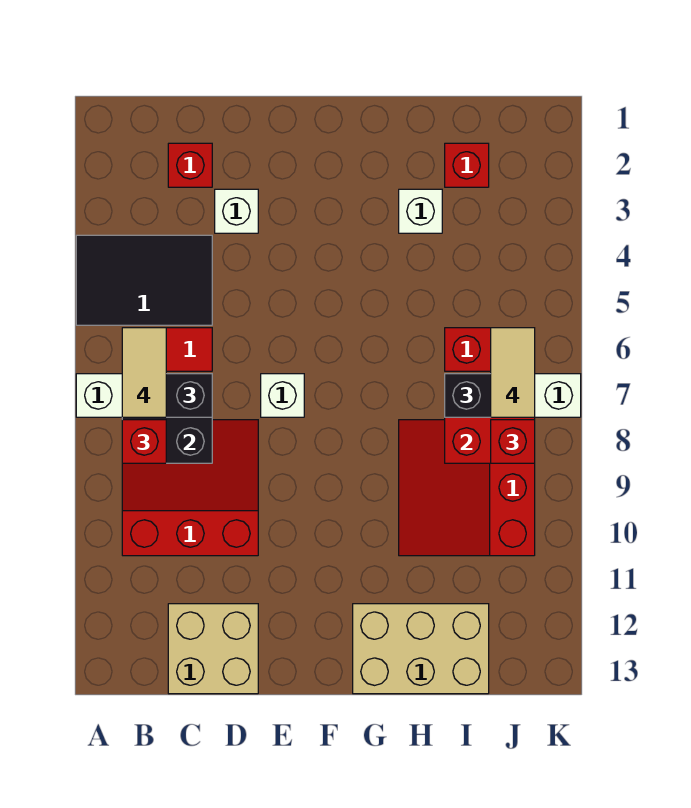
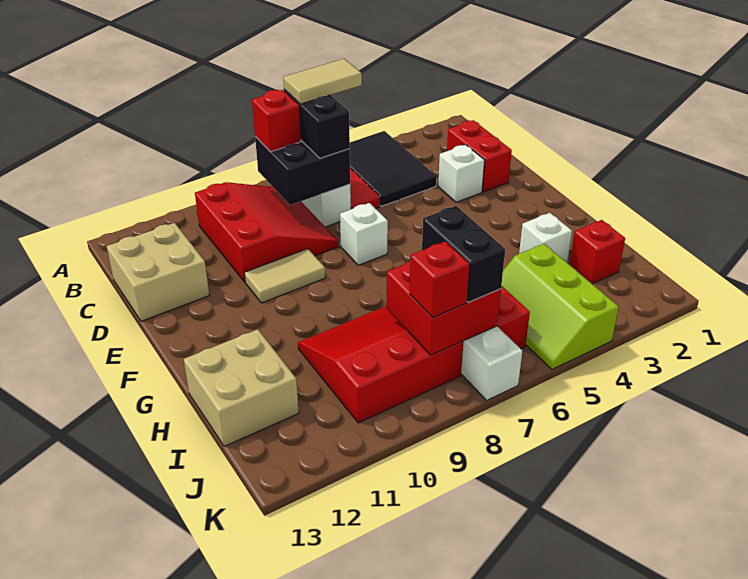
red brick C2 level 1 -> red brick C2:D2 level 1
tan brick G12:I13 level 1 -> tan brick H12:I13 level 1
none -> lime slope I4:K5 level 1 top 4
tan tile J6:J7 level 4 -> tan tile E9:E10 level 1

